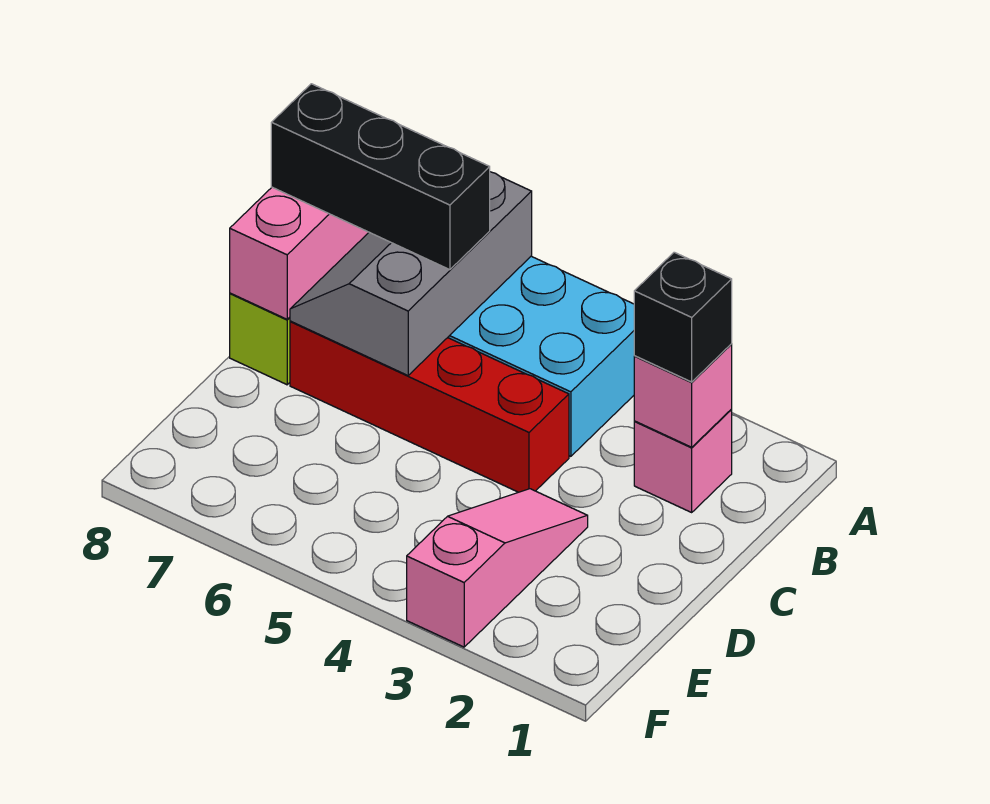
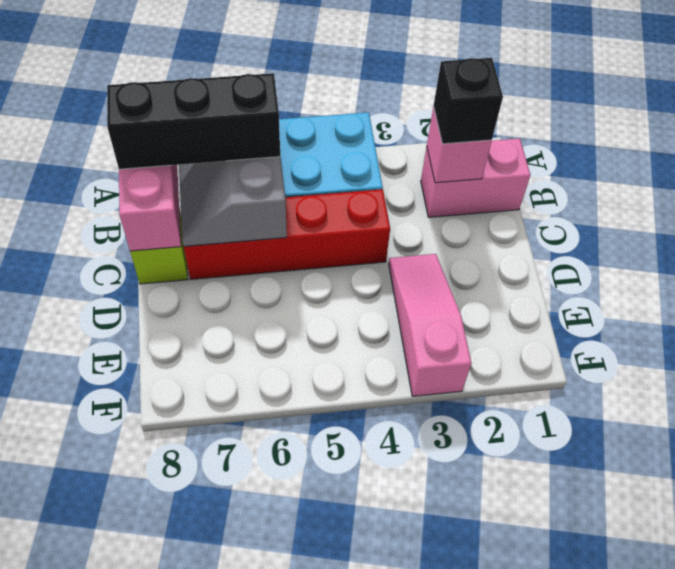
pink brick B2 level 1 -> pink brick B1:B2 level 1

